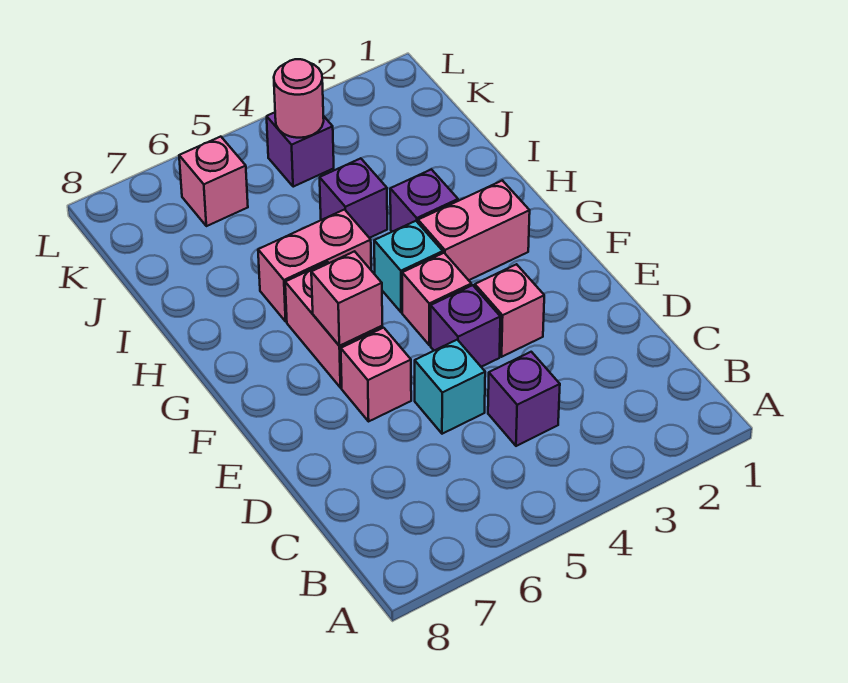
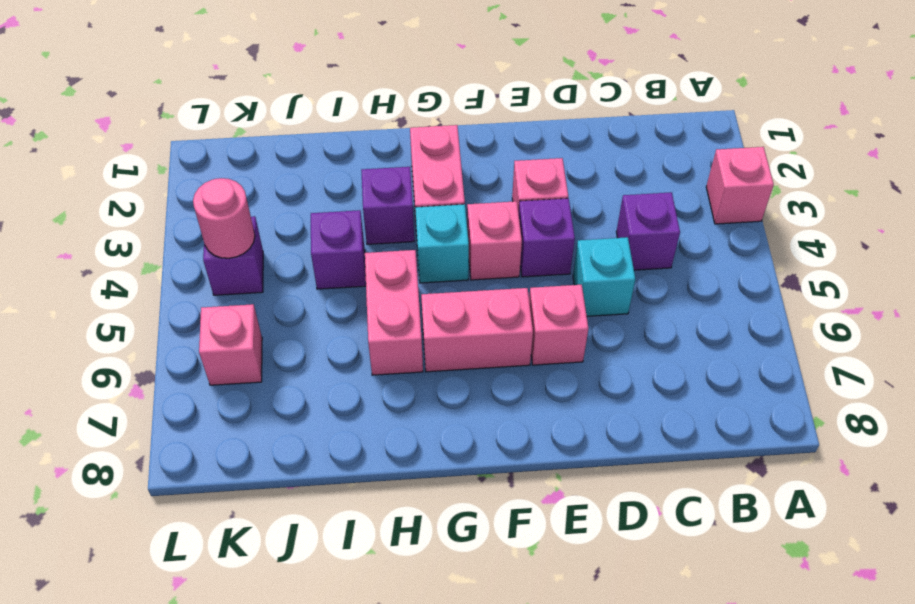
pink brick F6 level 2 -> pink brick A3 level 1

